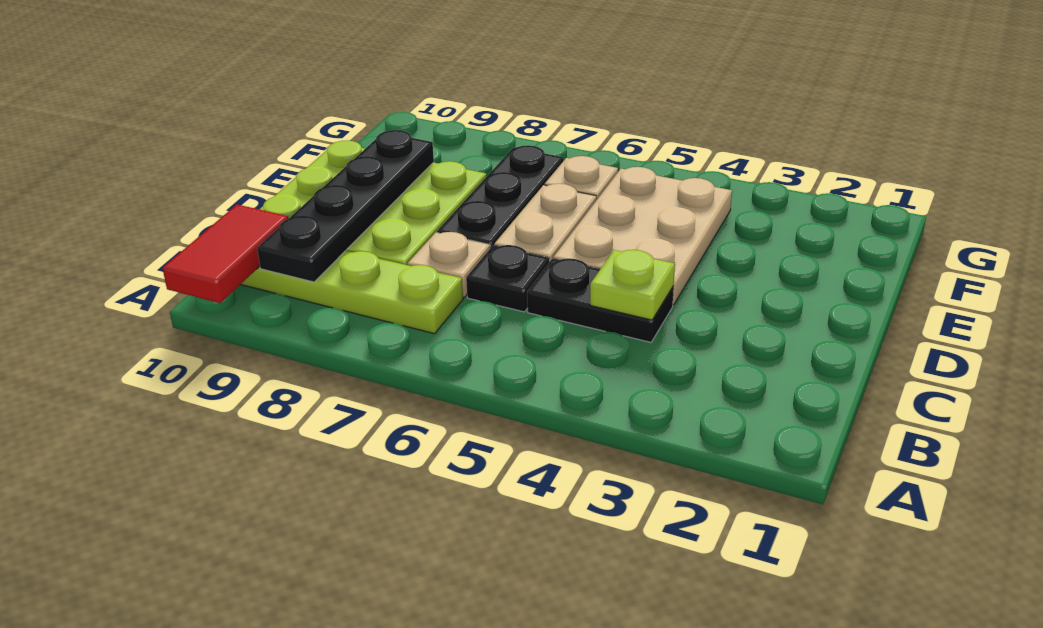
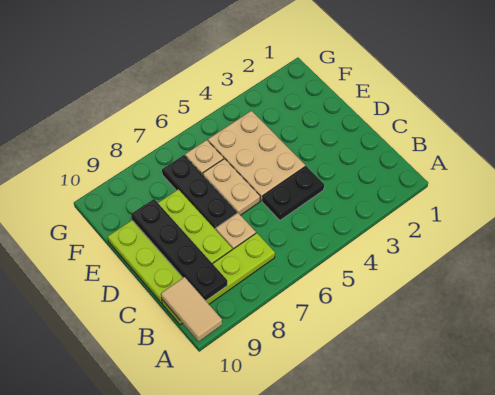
red tile A10:B10 level 2 -> tan tile A10:B10 level 2
lime plate C4 level 2 -> none
black plate C6 level 1 -> none

